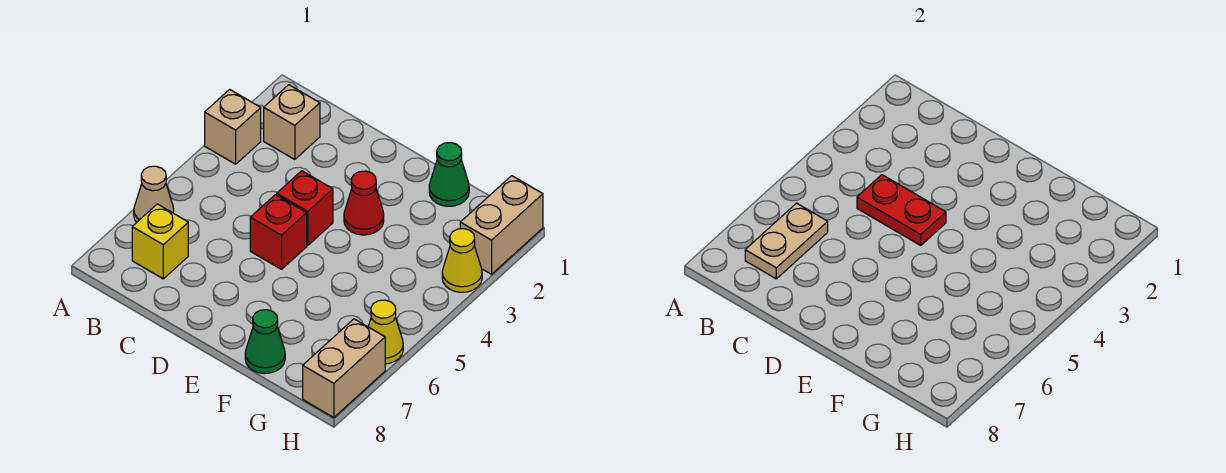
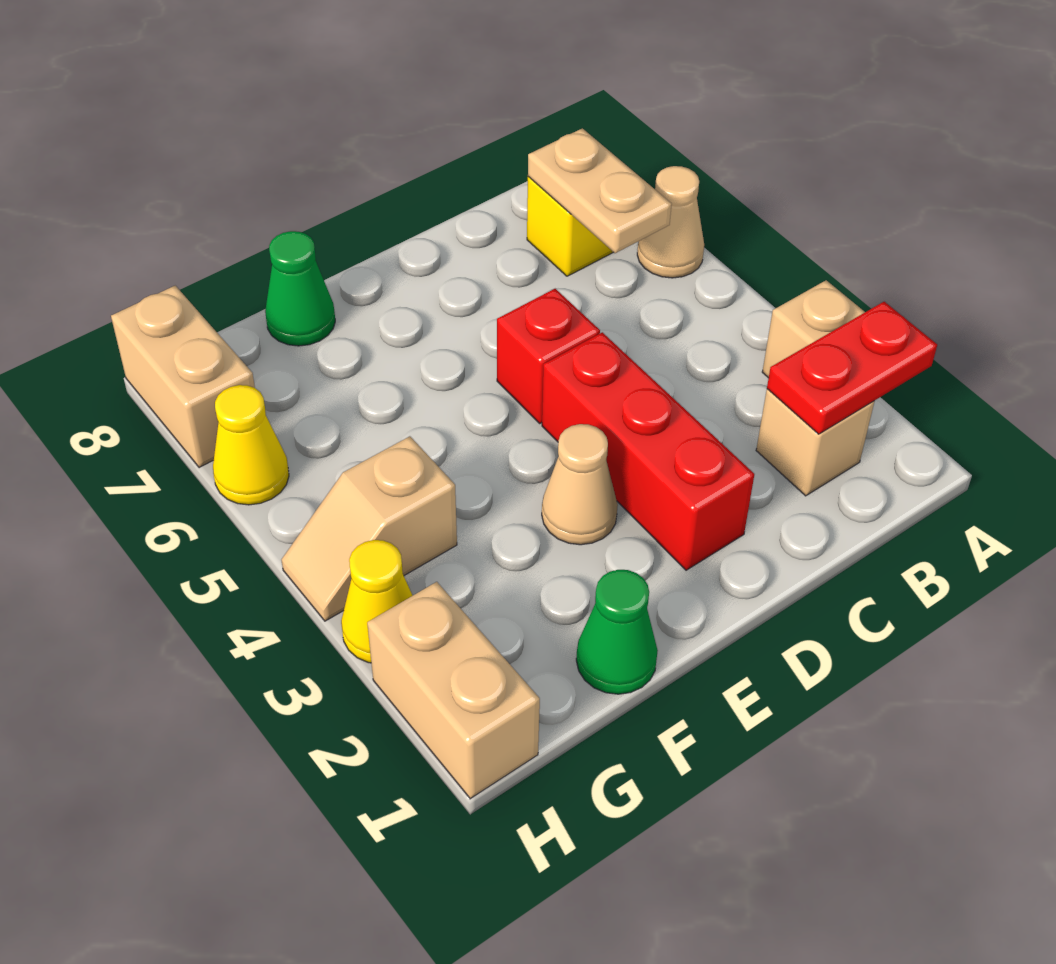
red plate C4:D4 level 2 -> red plate A2:B2 level 2
red brick D4 level 1 -> red brick D2:D4 level 1
red cone E3 level 1 -> tan cone E3 level 1
none -> tan slope G4:H4 level 1 top G

